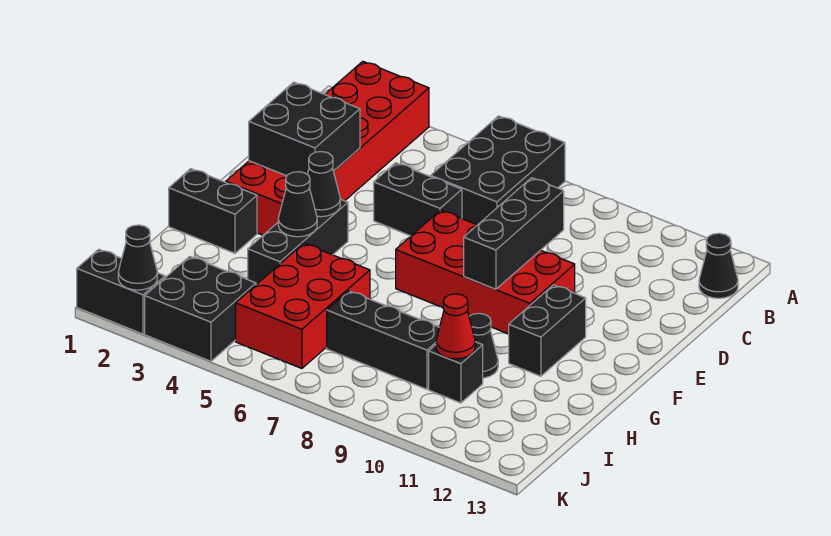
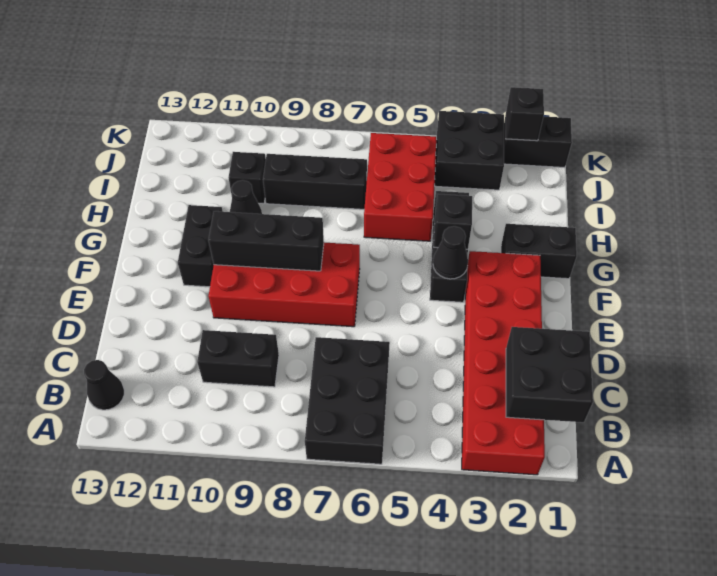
black brick D2:E3 level 2 -> black brick B1:C2 level 2
black brick D5:D6 level 1 -> black brick C9:C10 level 1
black brick D9:F9 level 2 -> black brick F8:F10 level 2
black cone G4 level 2 -> black brick G4 level 2
red cone I10 level 2 -> none
black cone K2 level 2 -> black brick K2 level 2

